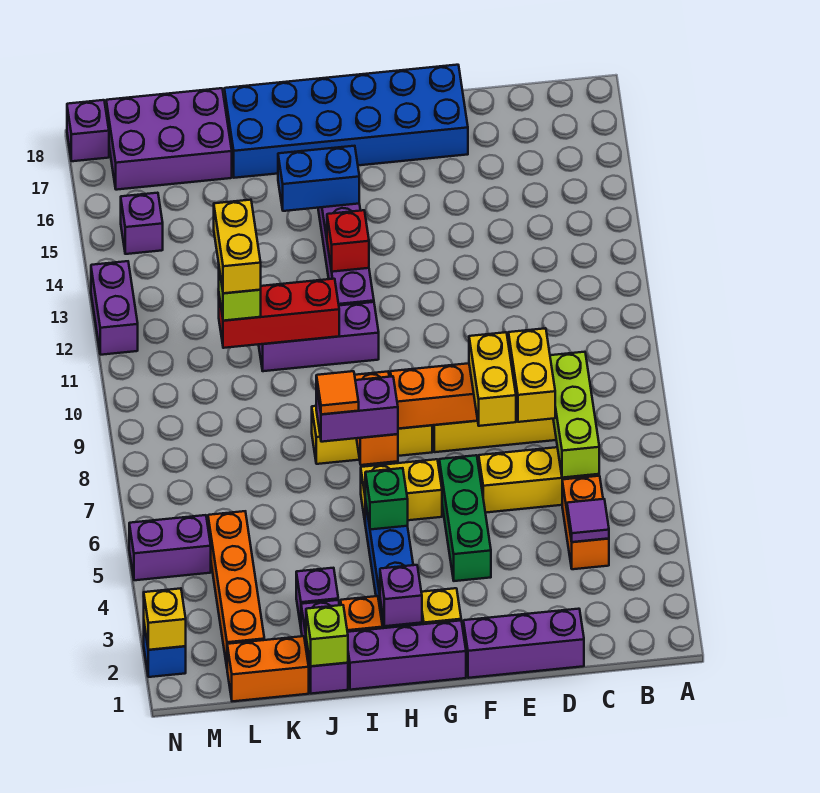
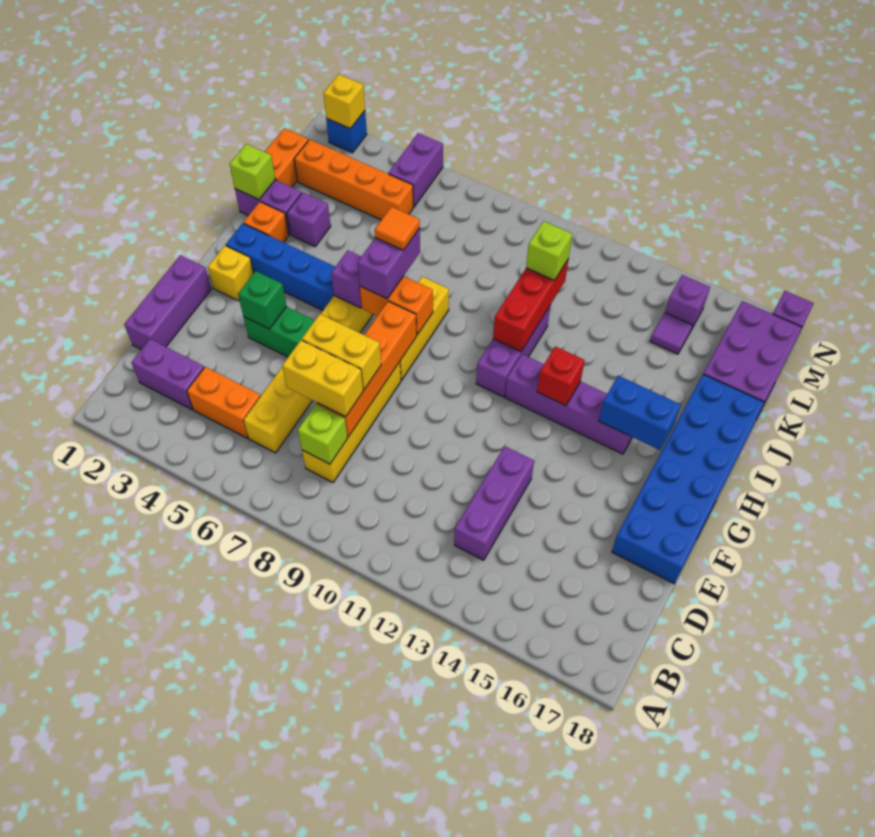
purple tile C4 level 2 -> purple tile L15 level 1
lime brick C6:C8 level 2 -> lime brick C8 level 2
purple brick G1:I1 level 1 -> purple brick C13:E13 level 1
purple brick H2 level 2 -> purple brick H6 level 2
green brick H5 level 2 -> green brick F4 level 2
blue brick H15:I15 level 2 -> blue brick H15:H16 level 2
yellow brick K11:K12 level 4 -> none
purple brick N12:N13 level 1 -> purple brick C2:C3 level 1

